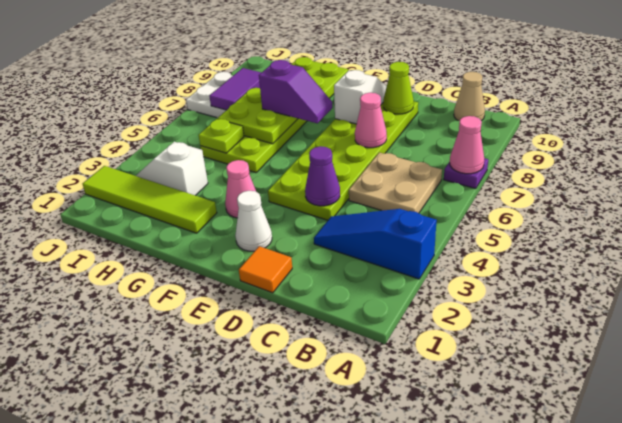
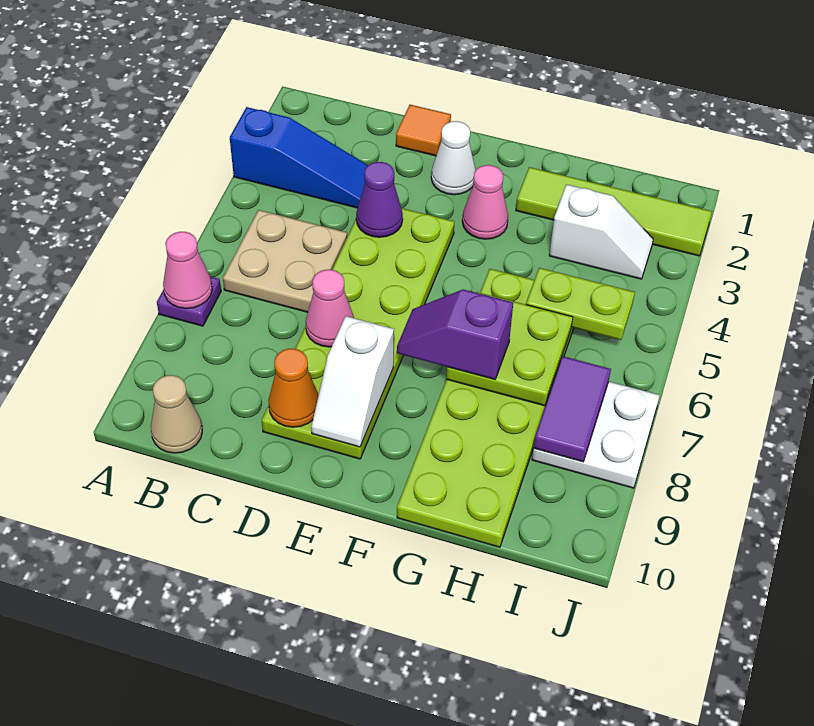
lime cone D9 level 2 -> orange cone D9 level 2
lime plate H5 level 2 -> lime plate H5:I5 level 2

